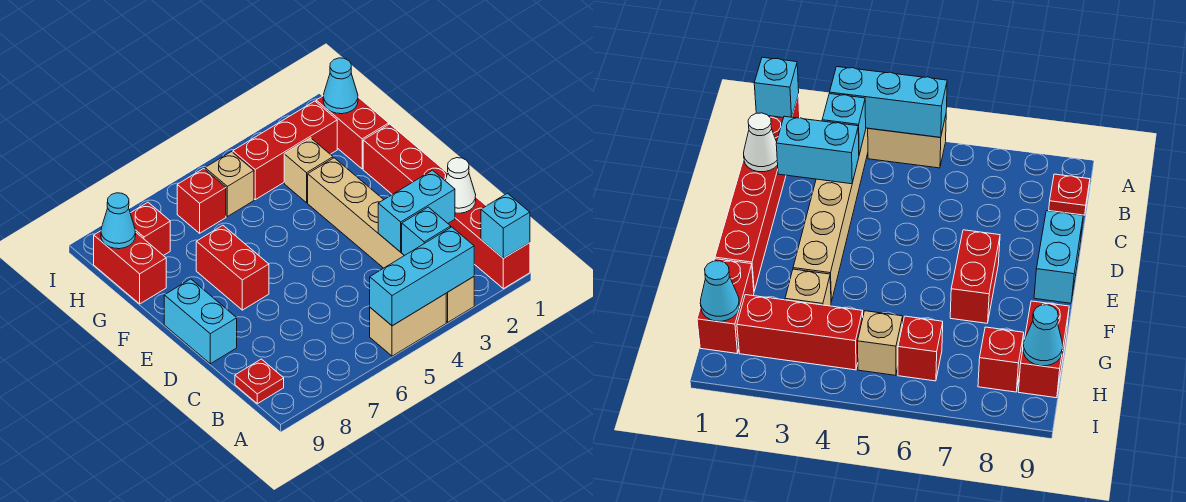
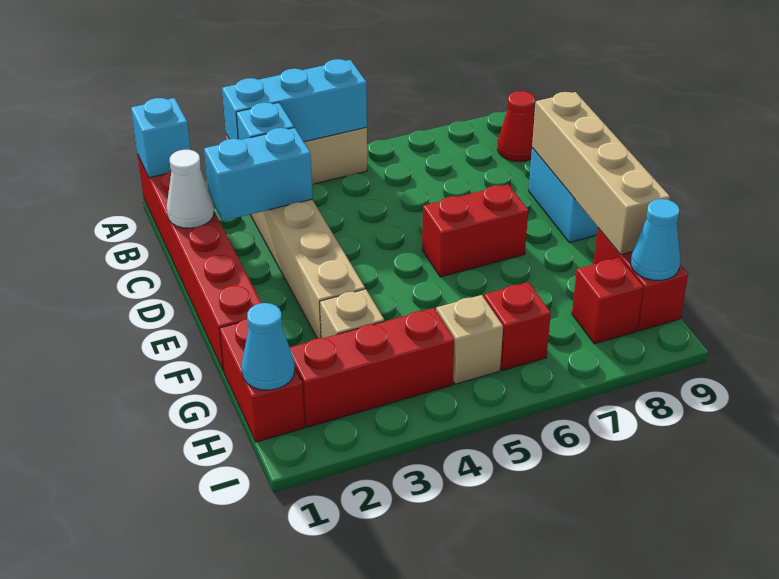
red plate B9 level 1 -> red cone B9 level 1
none -> tan brick D9:G9 level 2
red brick E7:F7 level 1 -> red brick E6:E7 level 1

